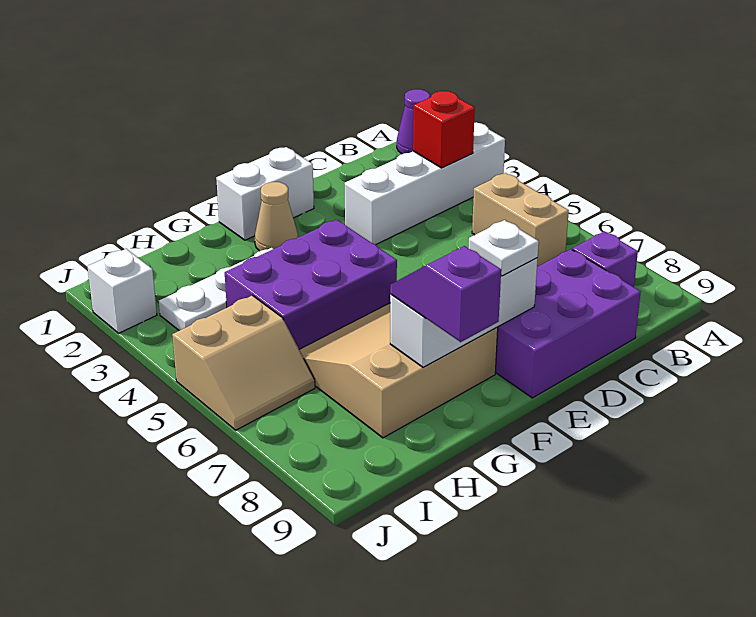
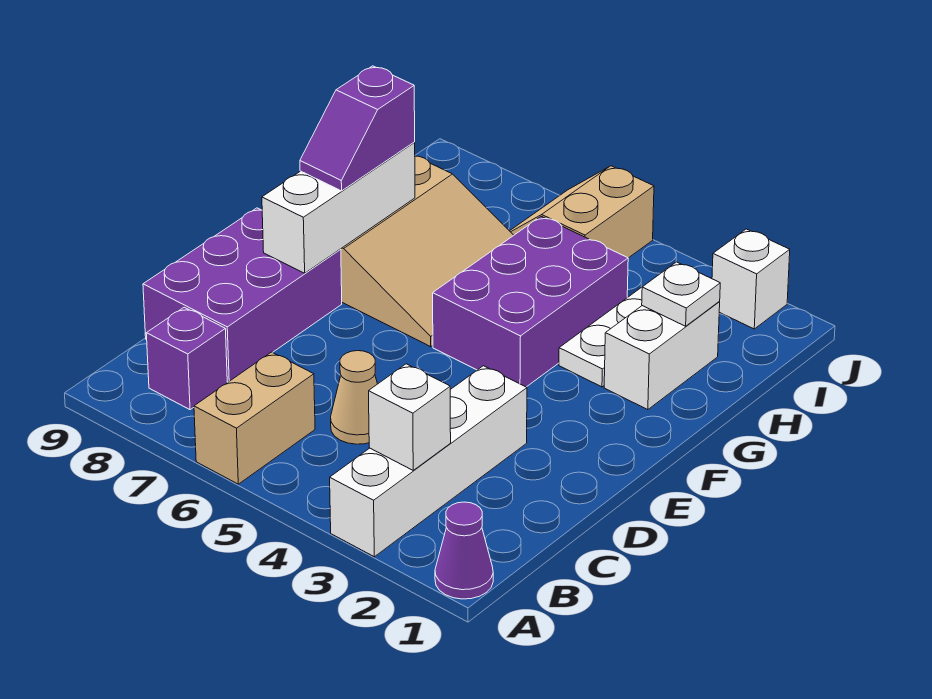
red brick B3 level 2 -> white brick B3 level 2
tan brick B5:B6 level 1 -> tan brick A6:B6 level 1
white brick E1:F1 level 1 -> white brick G2:H2 level 1
white plate E8 level 3 -> white plate H2 level 2
tan cone F2 level 1 -> tan cone C5 level 1
purple slope G8:G9 level 3 top 9 -> purple slope F8:G8 level 3 top G

